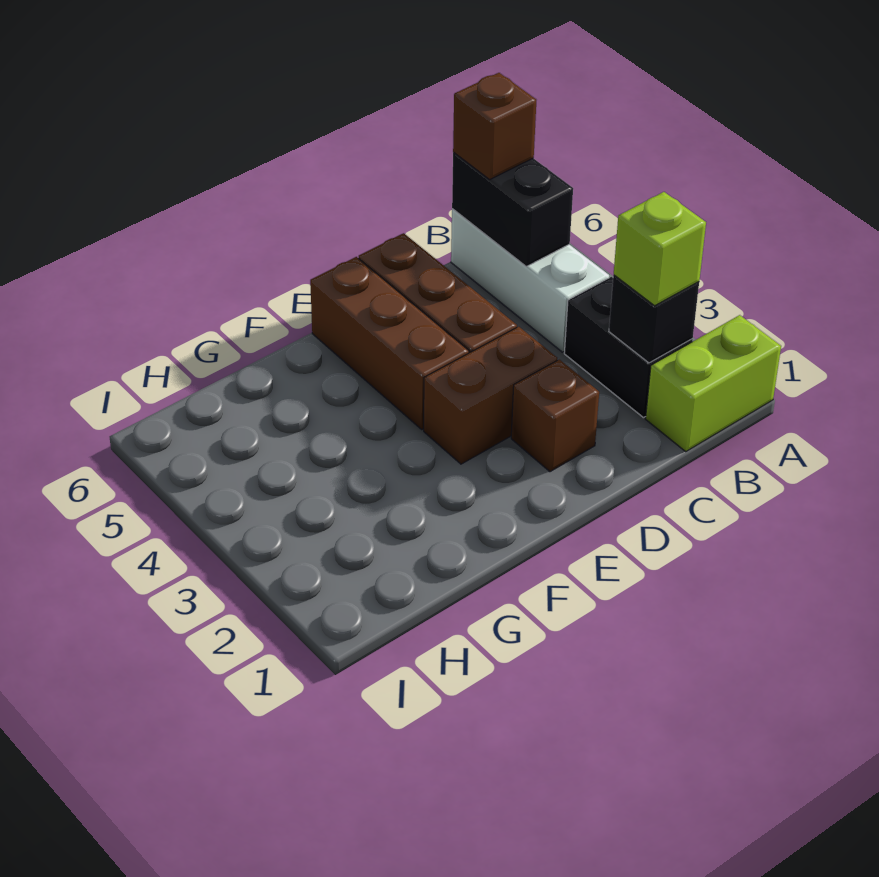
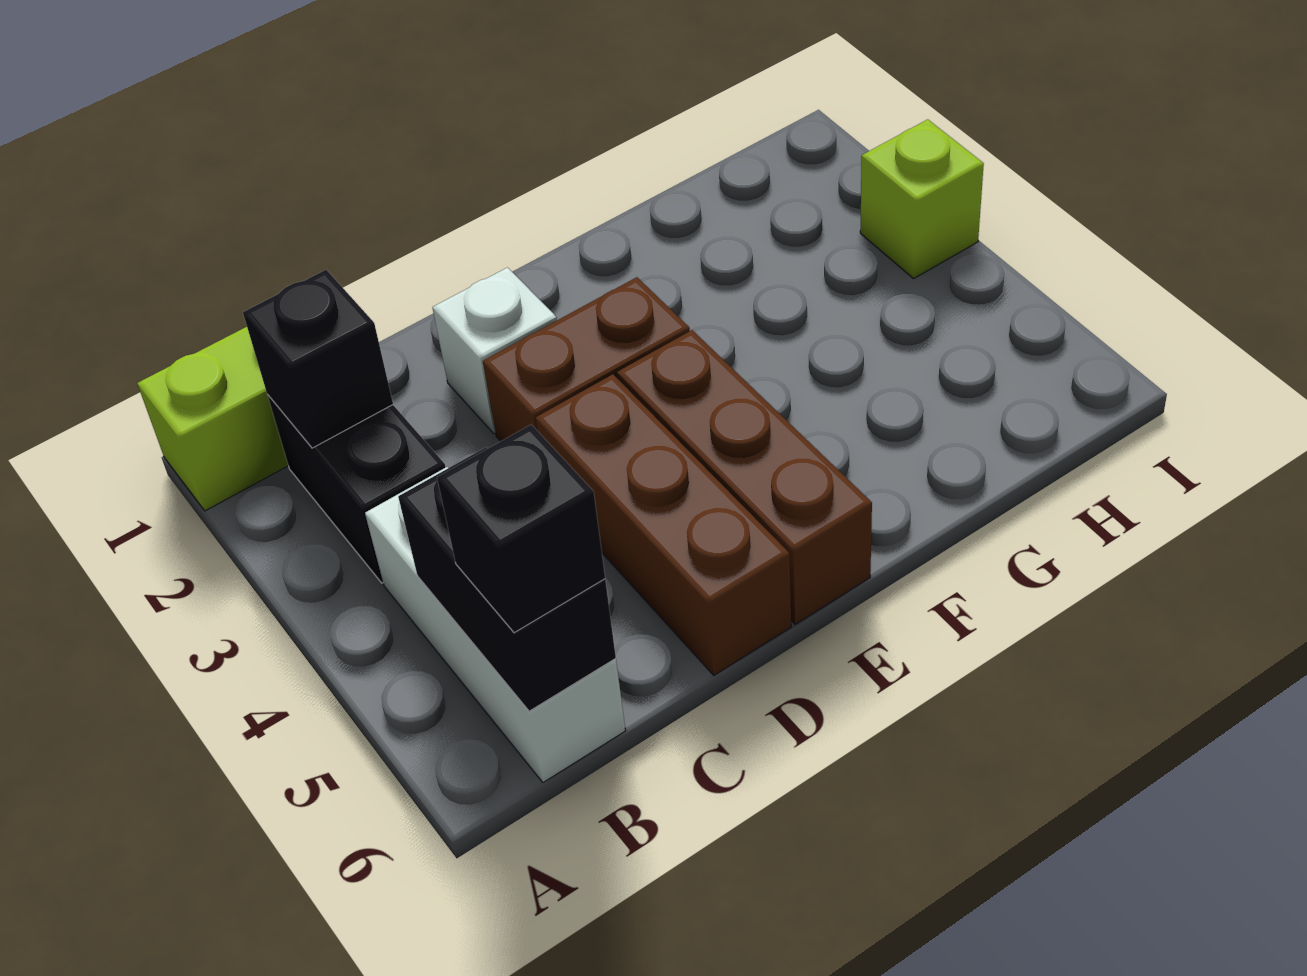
lime brick B2 level 3 -> lime brick I3 level 1
brown brick B6 level 3 -> black brick B6 level 3
brown brick D2 level 1 -> white brick D2 level 1

